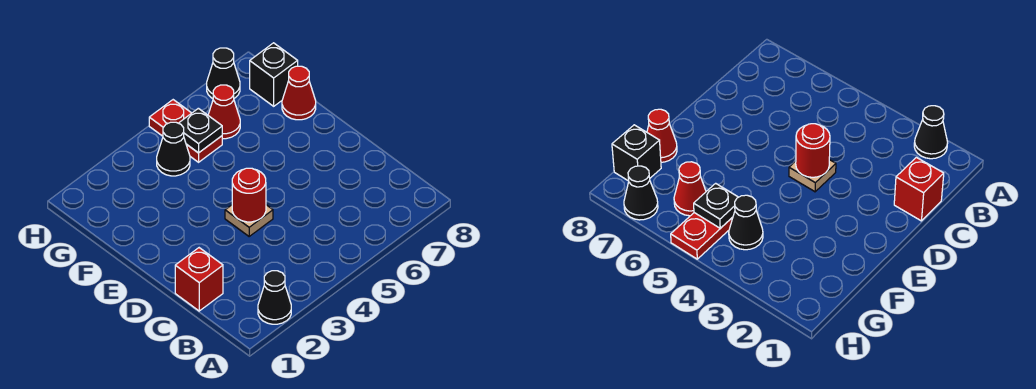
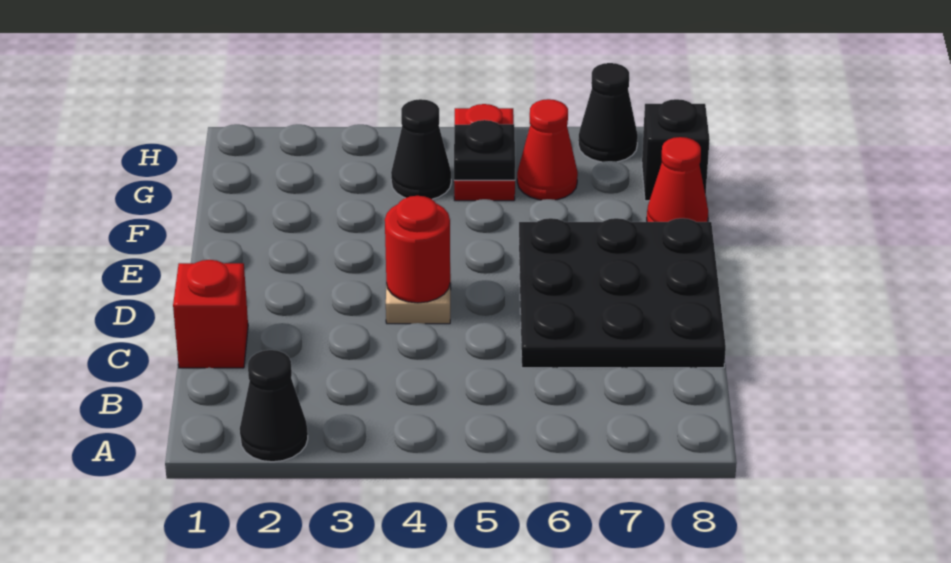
none -> black plate C6:E8 level 1

